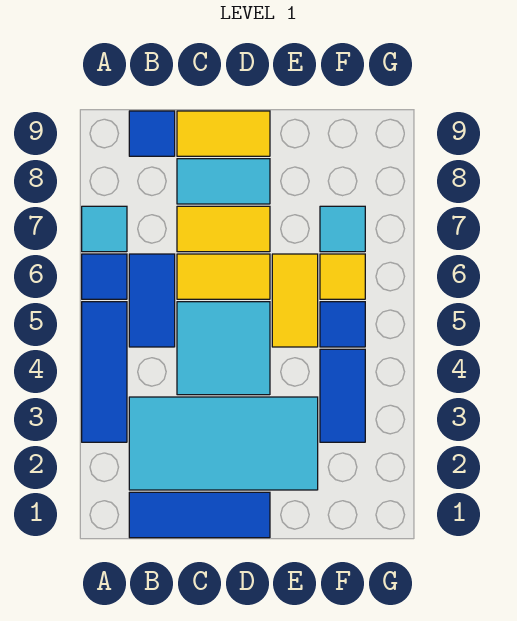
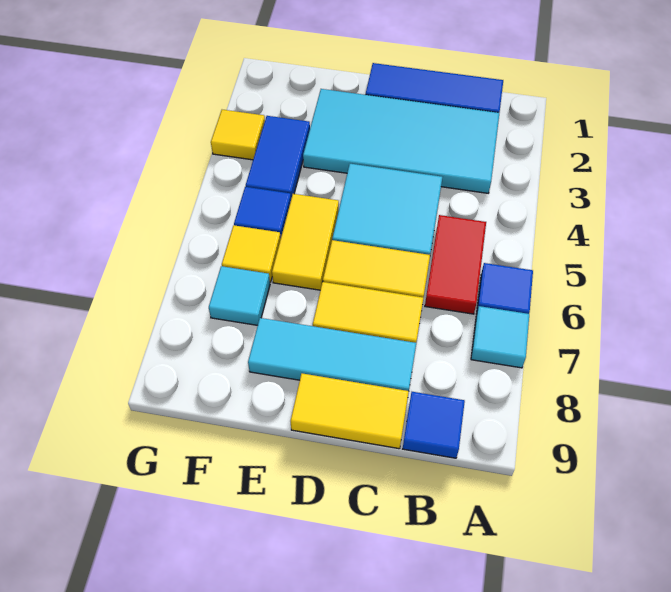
blue tile A3:A5 level 1 -> none
blue tile B5:B6 level 1 -> red tile B5:B6 level 1
cyan tile C8:D8 level 1 -> cyan tile C8:E8 level 1
none -> yellow tile G3 level 1

